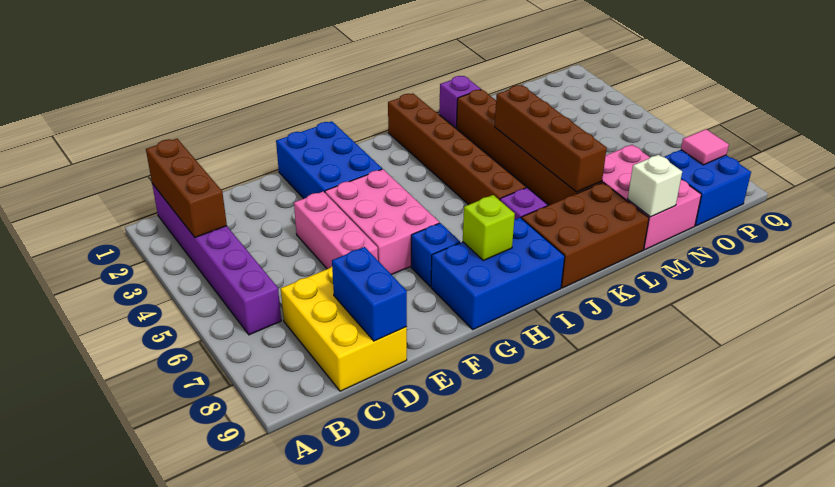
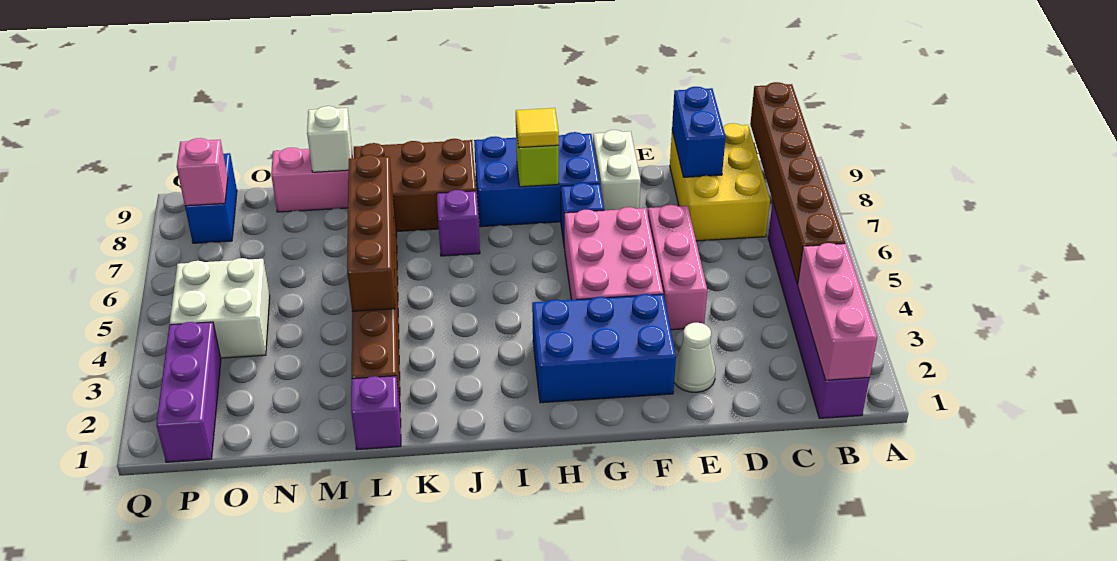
brown brick B1:B3 level 2 -> pink brick B1:B3 level 2
none -> white cone E2 level 1
blue brick F1:G3 level 1 -> blue brick F2:H3 level 1
none -> white brick F8:F9 level 1
none -> yellow tile H8 level 3
brown brick J1:J6 level 1 -> brown brick B4:B9 level 2
pink brick M7:N9 level 1 -> pink brick M9:N9 level 1
none -> white brick O4:P5 level 1
blue brick O8:P9 level 1 -> blue brick P8:P9 level 1
none -> purple brick P1:P3 level 1
pink tile P8 level 2 -> pink brick P8 level 2

